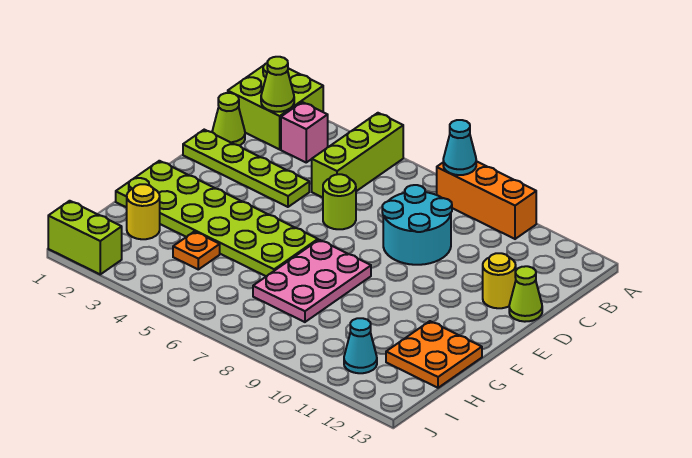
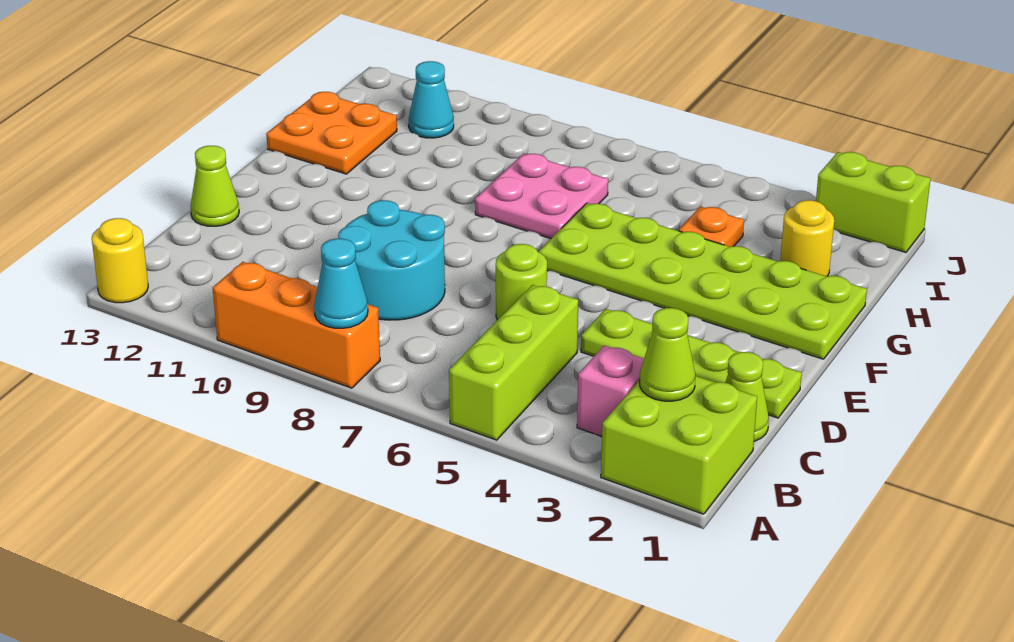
yellow round brick D12 level 1 -> yellow round brick A13 level 1
pink plate F7:H8 level 1 -> pink plate G7:H8 level 1

